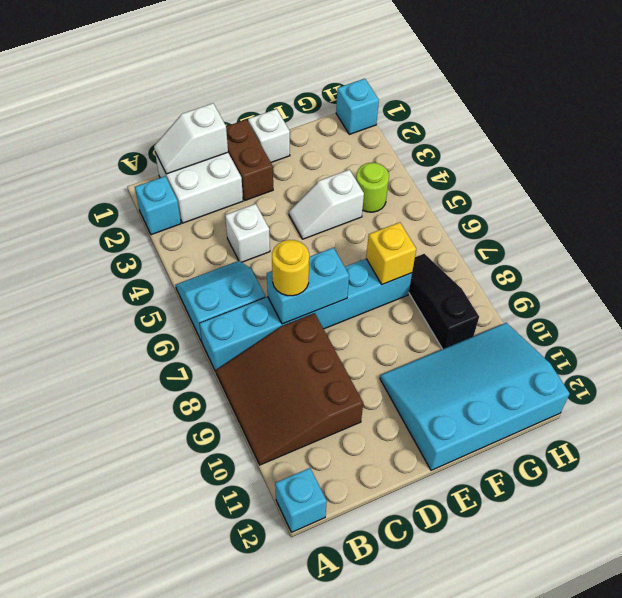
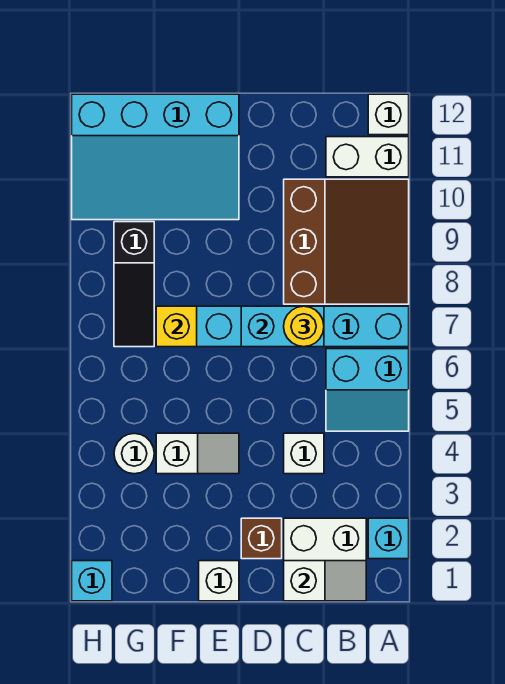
none -> white brick A11:B11 level 1
cyan brick A12 level 1 -> white brick A12 level 1
brown brick D1:D2 level 1 -> brown brick D2 level 1
lime round brick G4 level 1 -> white round brick G4 level 1

